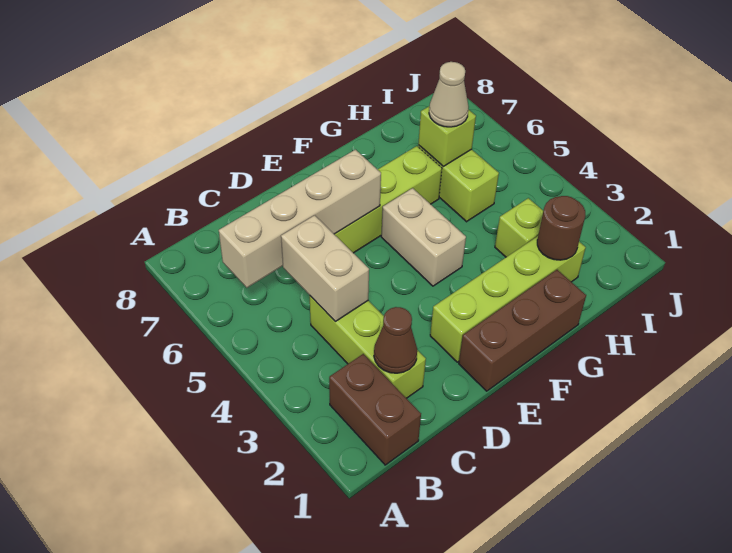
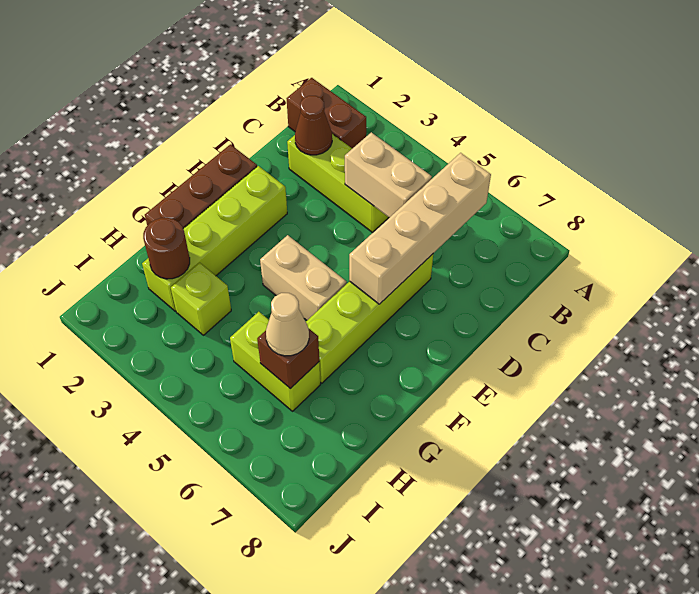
lime brick H6 level 2 -> brown brick H6 level 2

